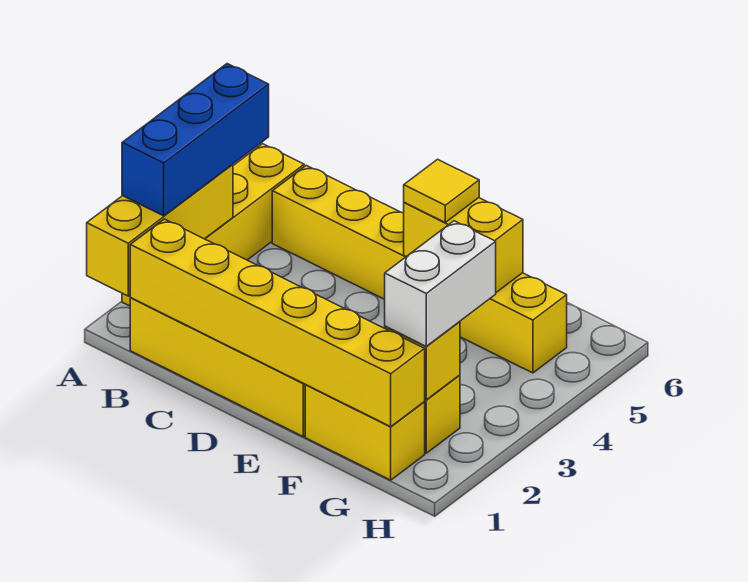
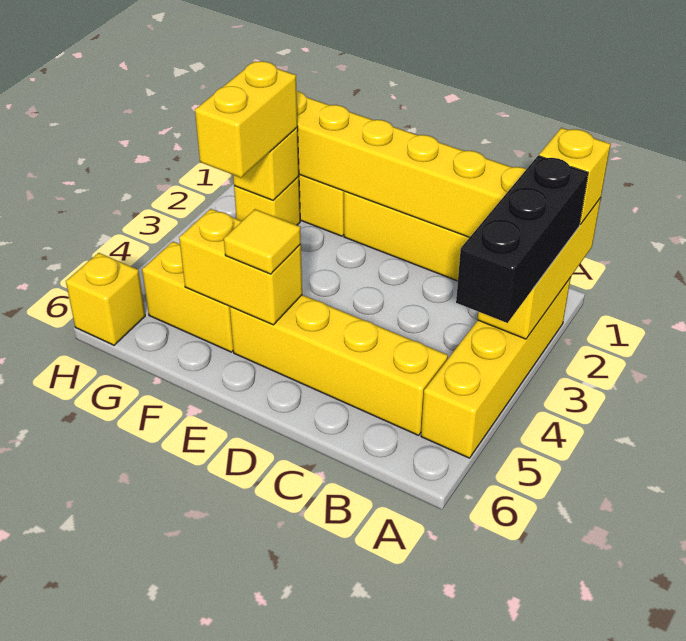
none -> yellow brick A1 level 3
blue brick A2:A4 level 3 -> black brick A2:A4 level 3
white brick G2:G3 level 3 -> yellow brick G2:G3 level 3
none -> yellow brick H6 level 1

